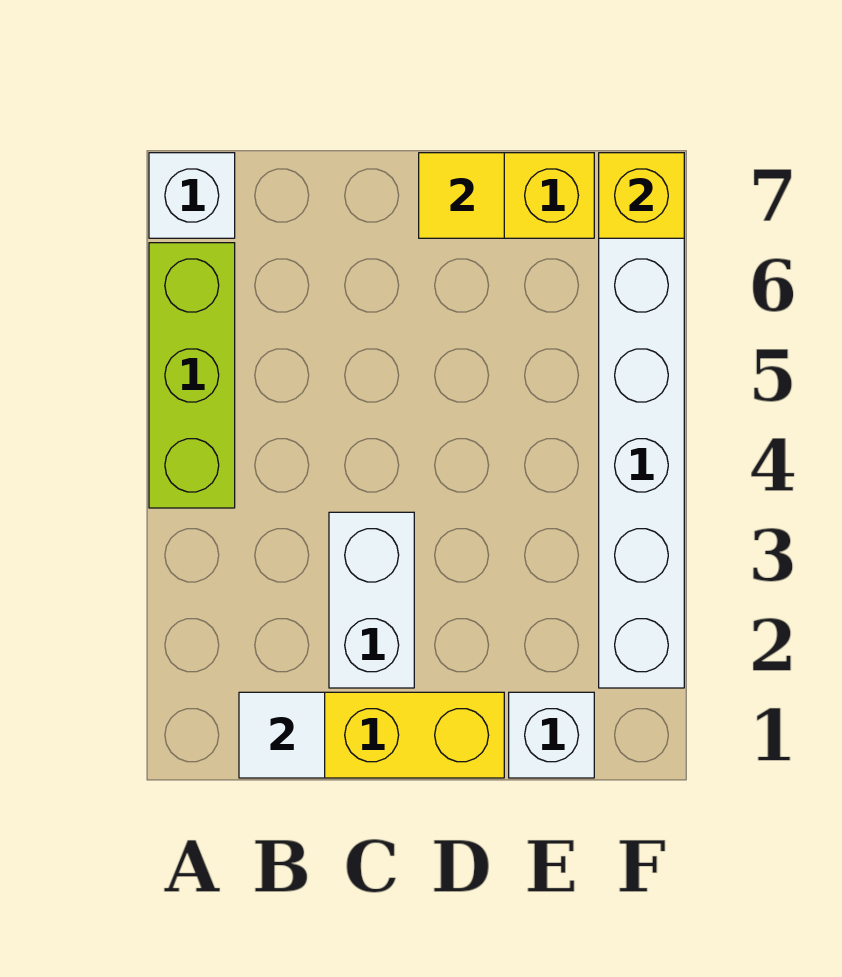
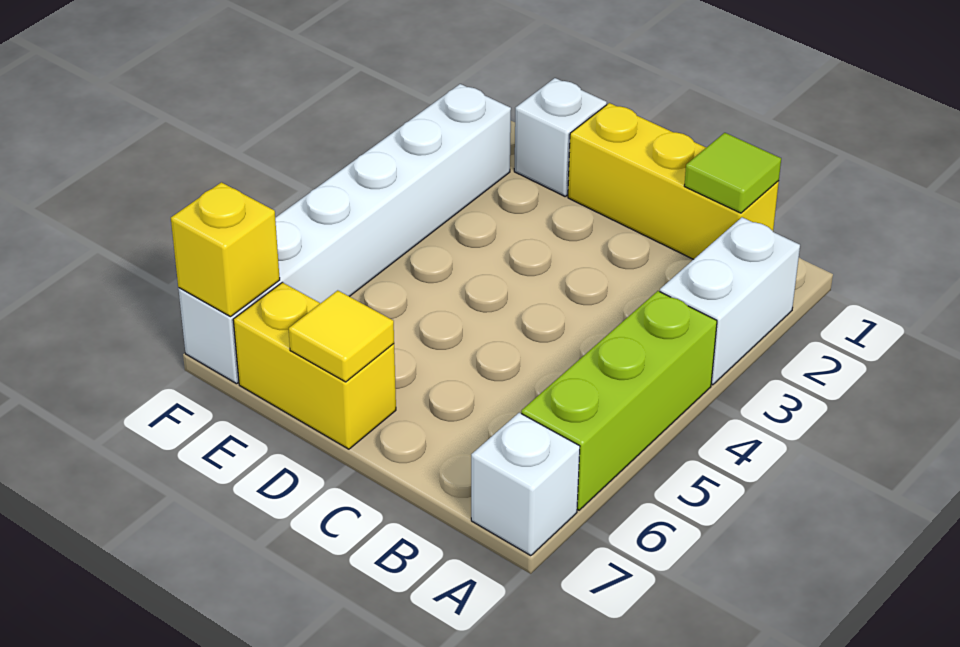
white tile B1 level 2 -> lime tile B1 level 2
white brick C2:C3 level 1 -> white brick A2:A3 level 1

